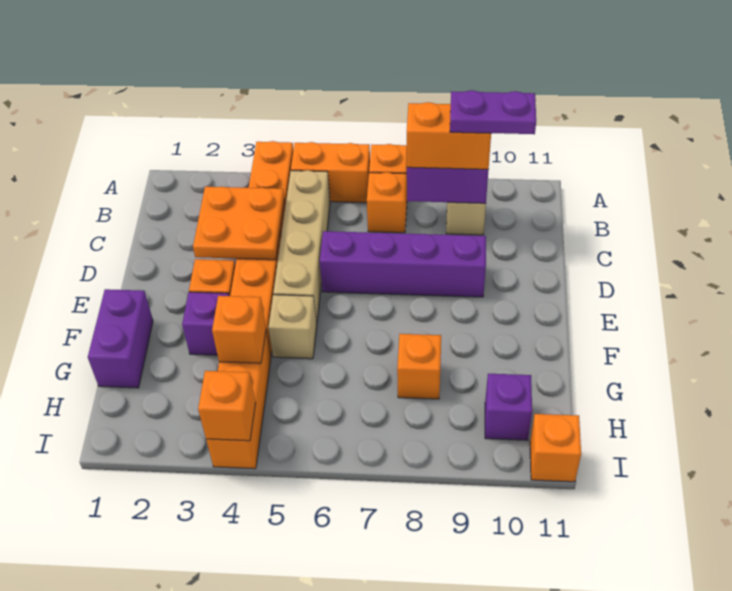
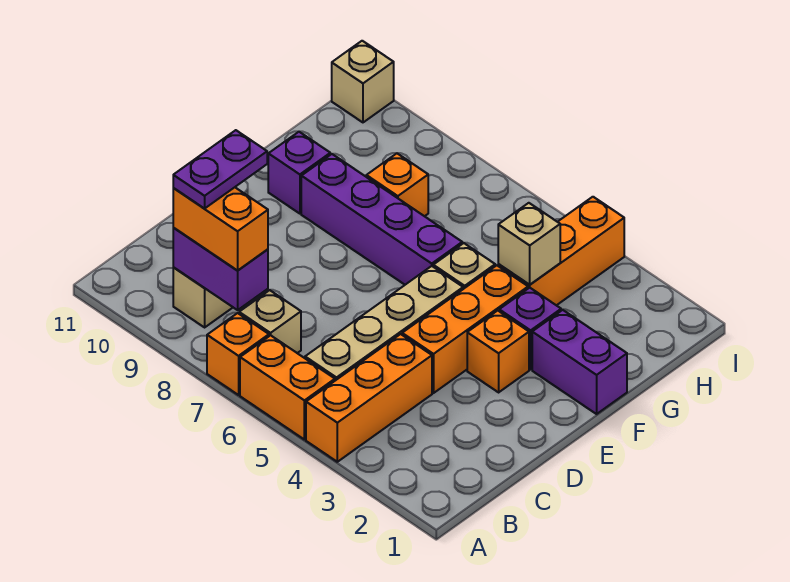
orange brick B7 level 1 -> tan brick B7 level 1
purple plate B9:B10 level 4 -> purple plate B9:C9 level 4
orange plate C3:D4 level 2 -> none
purple brick D6:D9 level 1 -> purple brick F6:F9 level 1
purple brick F1:G1 level 1 -> purple brick F1:F2 level 1
orange brick G4 level 2 -> tan brick G4 level 2
purple brick H10 level 1 -> purple brick F10 level 1
orange brick I4 level 2 -> none
orange brick I11 level 1 -> tan brick I11 level 1

